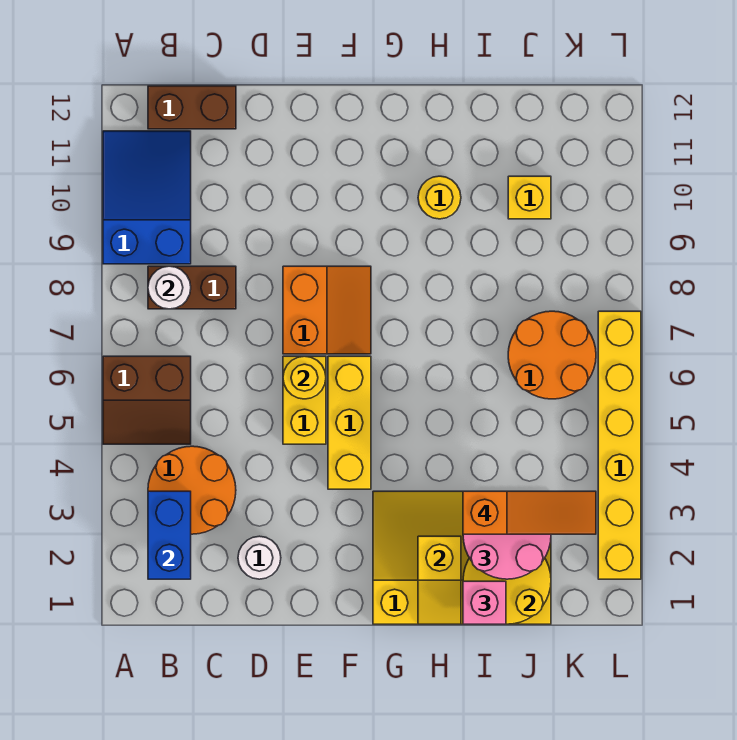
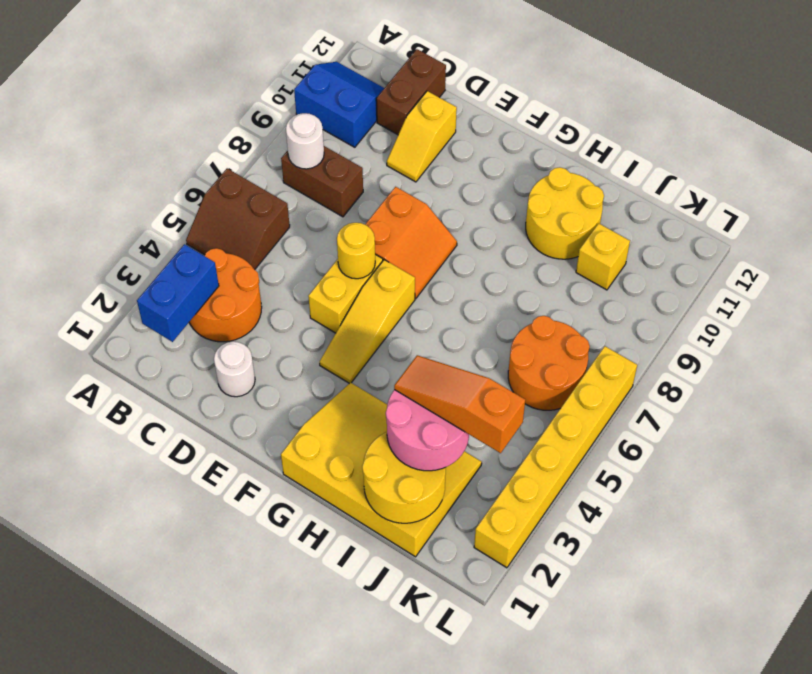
blue slope A9:B11 level 1 top 9 -> blue slope A10:B11 level 1 top 10
brown brick B12:C12 level 1 -> brown brick C11:C12 level 1
yellow brick F4:F6 level 1 -> yellow slope F4:F6 level 1 top 6
yellow slope H1:H2 level 2 top 2 -> yellow slope D10:D11 level 1 top 11
yellow round brick H10 level 1 -> yellow round brick H10:I11 level 1
pink brick I1 level 3 -> none
orange slope I3:K3 level 4 top I -> orange slope I3:K3 level 4 top K

